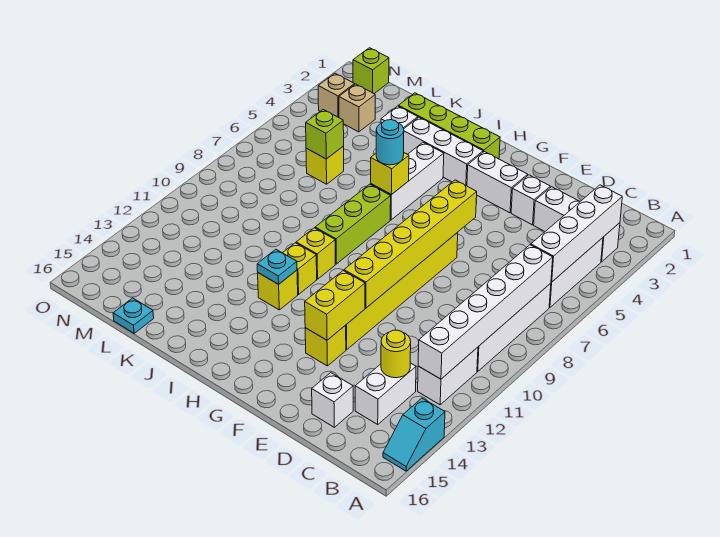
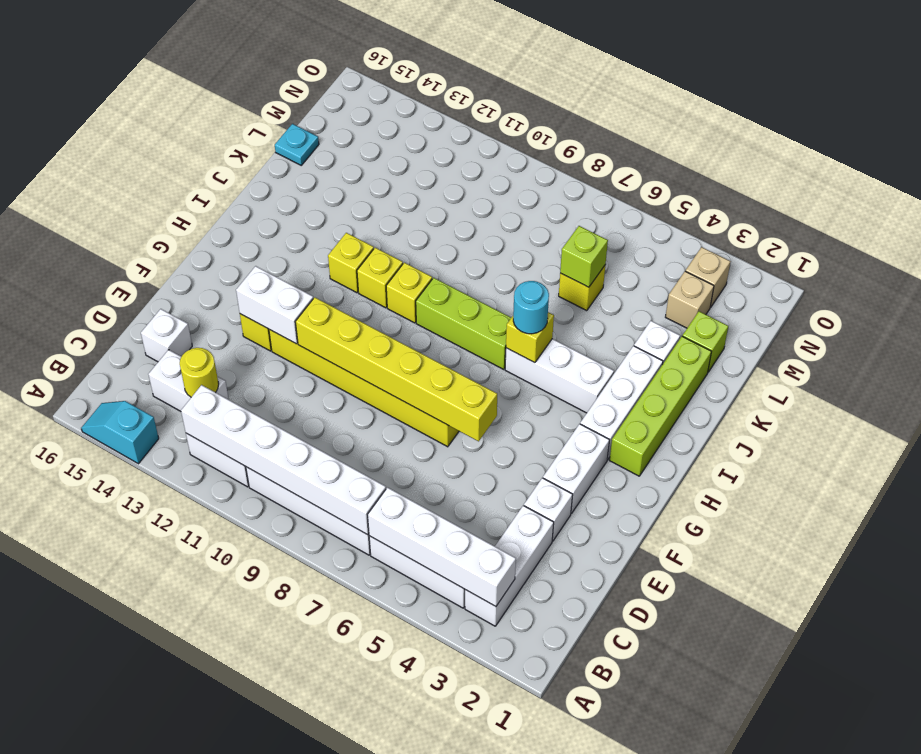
yellow brick F12:F13 level 2 -> white brick F12:F13 level 2
cyan plate I12 level 2 -> none
lime brick N1 level 1 -> lime brick L2 level 1

